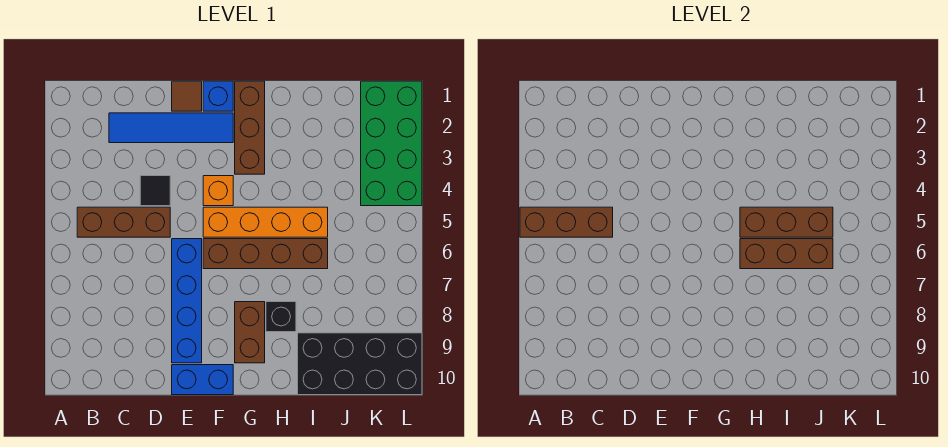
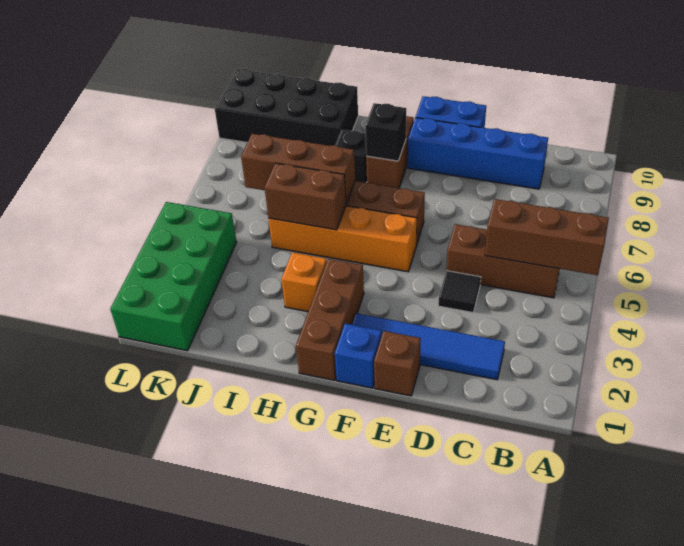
brown tile E1 level 1 -> brown brick E1 level 1
blue brick E6:E9 level 1 -> blue brick C9:F9 level 1
orange brick F4 level 1 -> orange brick H3 level 1
none -> black brick G8 level 2
brown brick H5:J5 level 2 -> brown brick H5:I5 level 2

